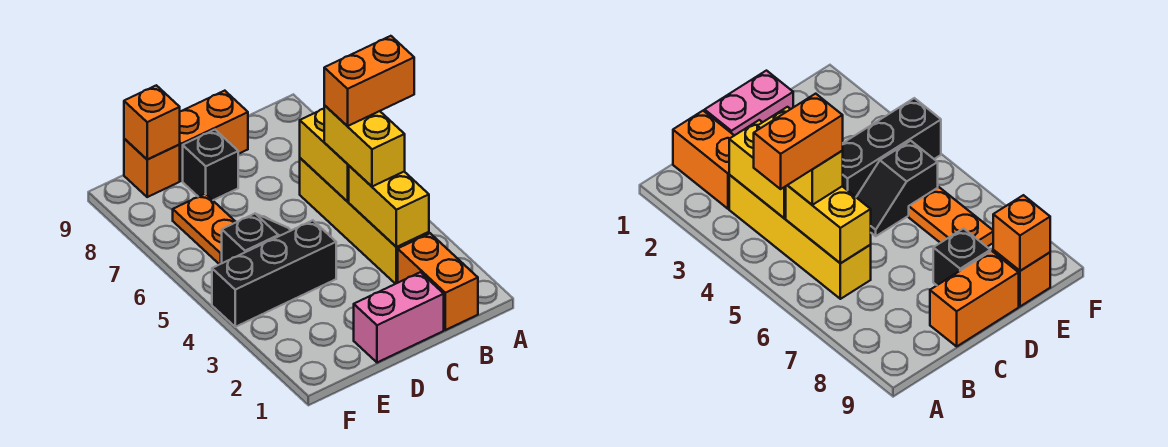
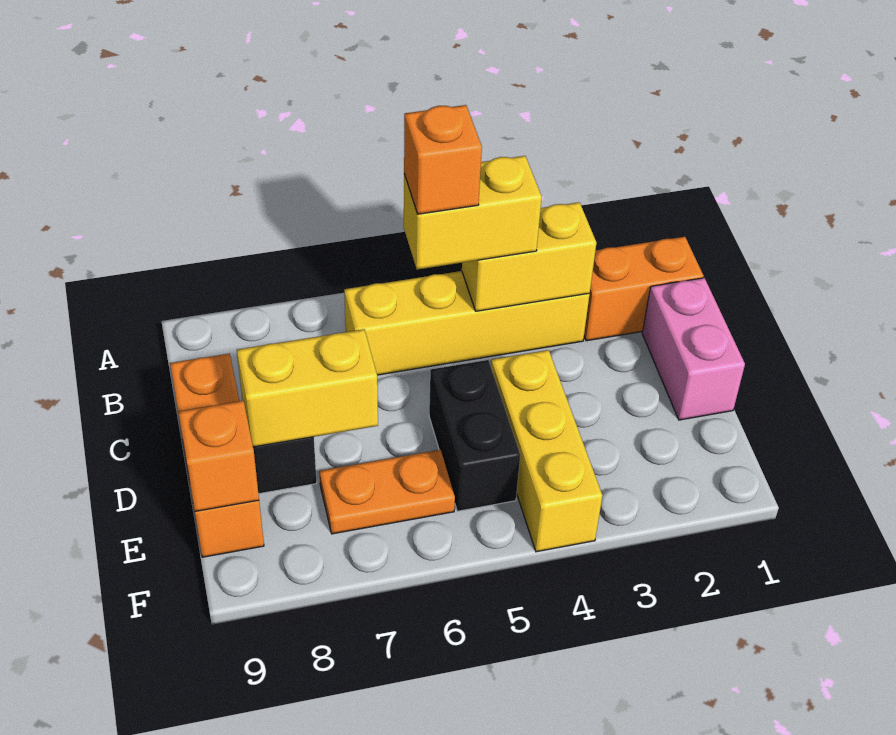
orange brick A5:B5 level 4 -> orange brick B5 level 4
yellow brick B5:B6 level 2 -> yellow brick D7:D8 level 2
black brick D4:F4 level 1 -> yellow brick D4:F4 level 1
black slope D5:E5 level 1 top E -> black brick D5:E5 level 1

